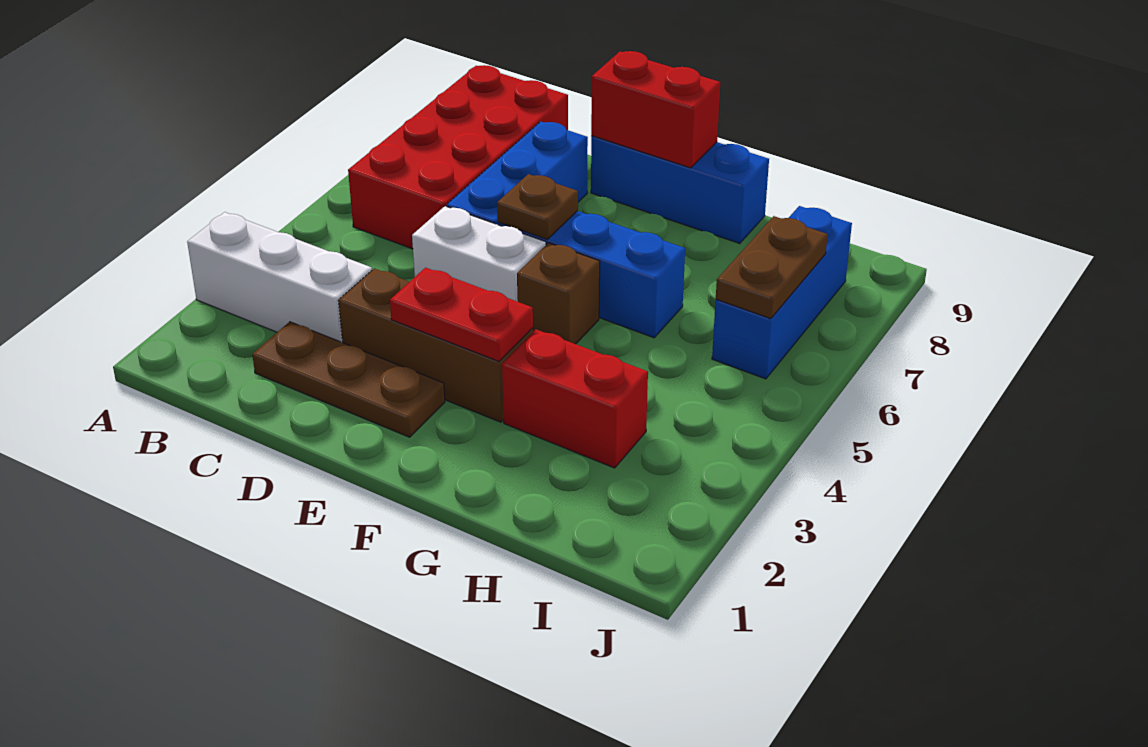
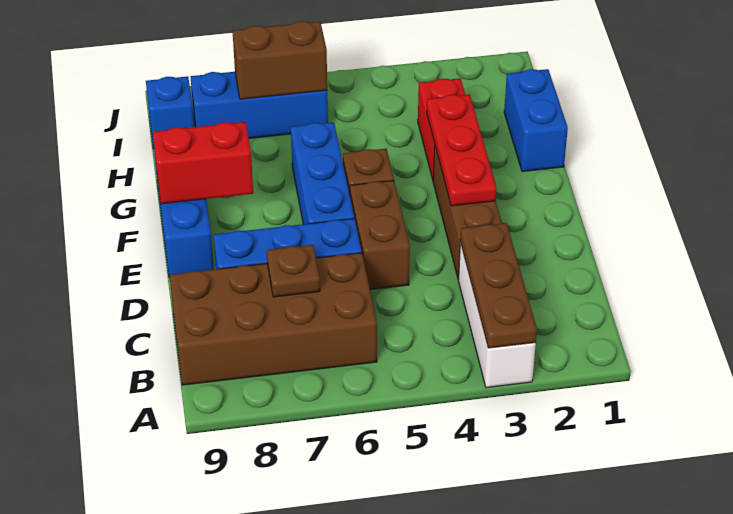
red brick B6:C9 level 1 -> brown brick B6:C9 level 1
brown plate C2:E2 level 1 -> brown plate A3:C3 level 2
white brick D5:E5 level 1 -> brown brick D5:E5 level 1
red plate E3:F3 level 2 -> red plate E3:G3 level 2
brown plate E6 level 2 -> brown plate C7 level 2
red brick E9:F9 level 2 -> red brick F8:F9 level 2
none -> blue brick G1:H1 level 1
brown plate I6:I7 level 2 -> brown brick I6:I7 level 2
none -> blue brick I9 level 1

